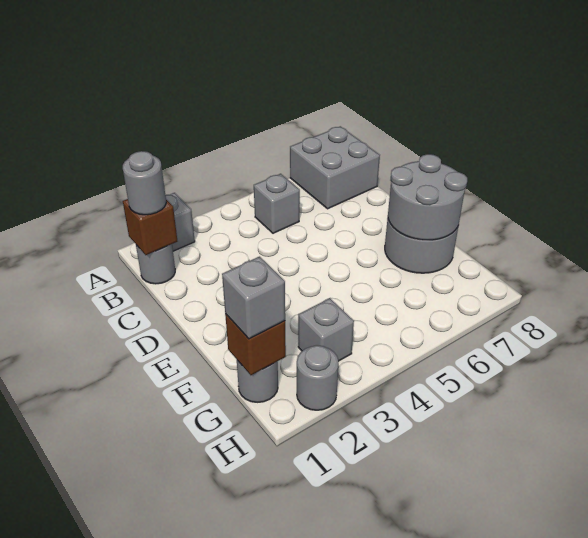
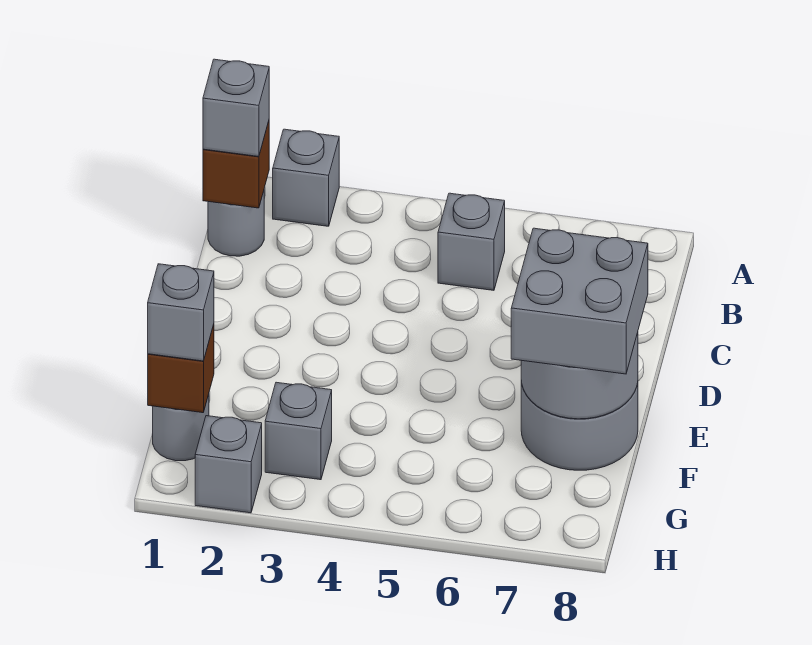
grey brick A7:B8 level 1 -> grey brick E7:F8 level 3
grey round brick B1 level 3 -> grey brick B1 level 3
grey round brick H2 level 1 -> grey brick H2 level 1

